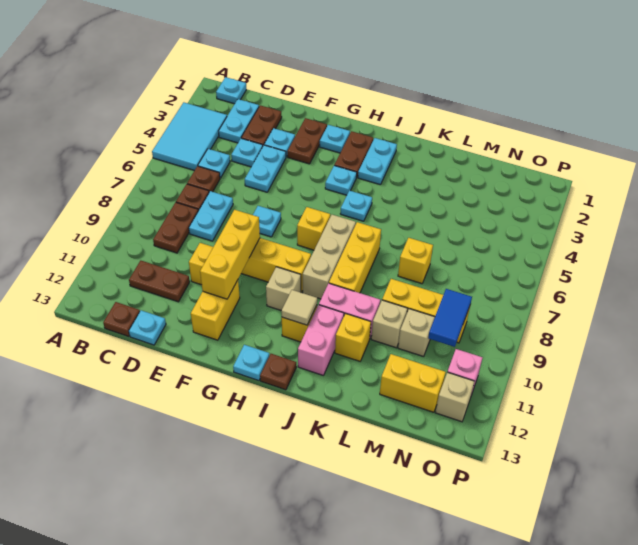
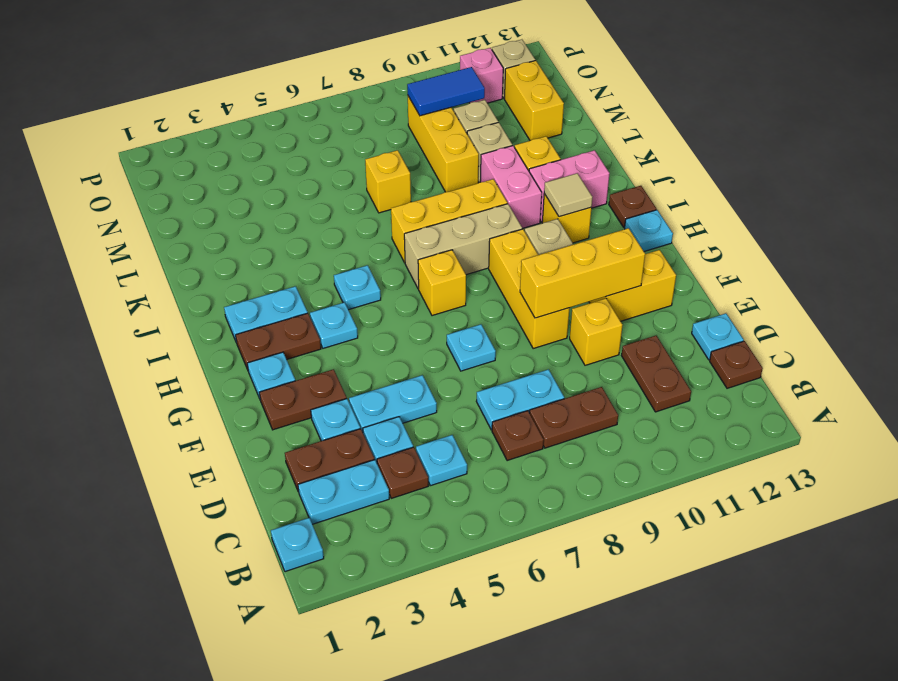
cyan tile A3:B5 level 1 -> none
brown plate C6 level 1 -> brown plate C4 level 1

